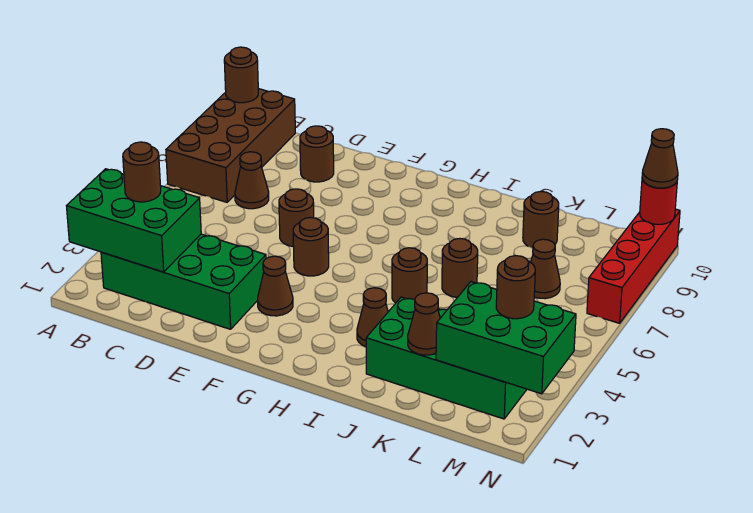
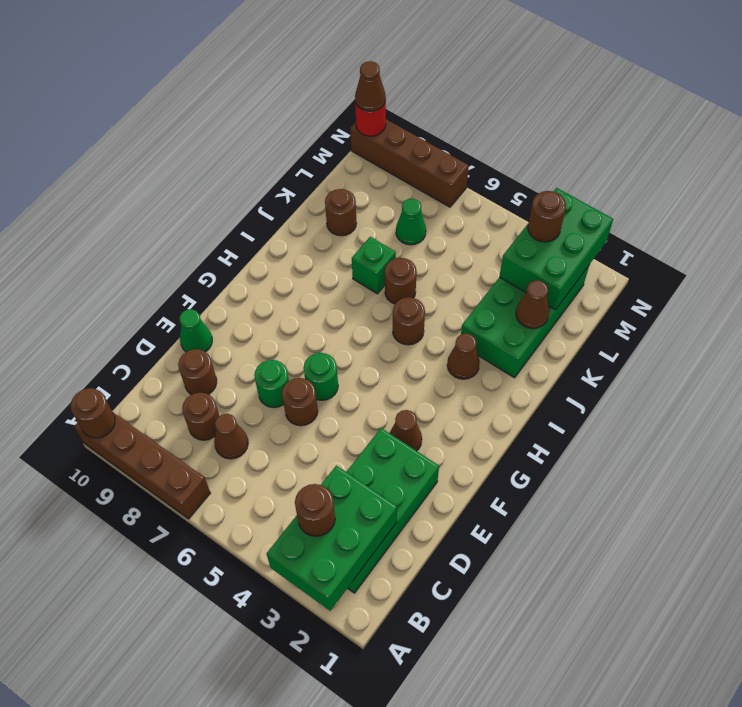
brown brick A7:B10 level 1 -> brown brick A7:A10 level 1
none -> green round brick E7 level 1
none -> green cone E10 level 1
brown round brick F5 level 1 -> brown round brick C8 level 1
none -> green round brick F6 level 1
none -> green brick J7 level 1
brown cone L7 level 1 -> green cone L7 level 1
red brick N7:N10 level 1 -> brown brick N7:N10 level 1

